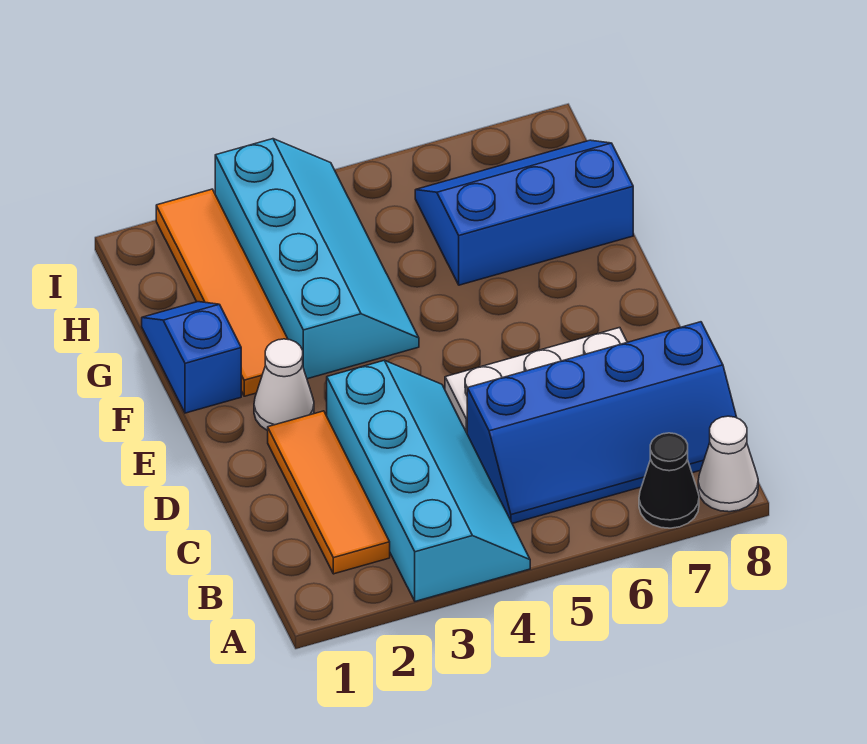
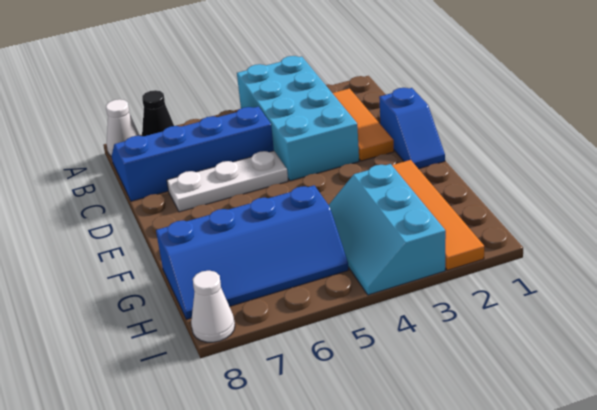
cyan slope A3:D4 level 1 top 3 -> cyan brick A3:D4 level 1
white cone E2 level 1 -> white cone I8 level 1
blue slope F1:G1 level 1 top F -> blue slope D1:E1 level 1 top D
cyan slope F3:I4 level 1 top 3 -> cyan slope G3:I4 level 1 top 3
blue slope G6:H8 level 1 top G -> blue slope G5:H8 level 1 top G

